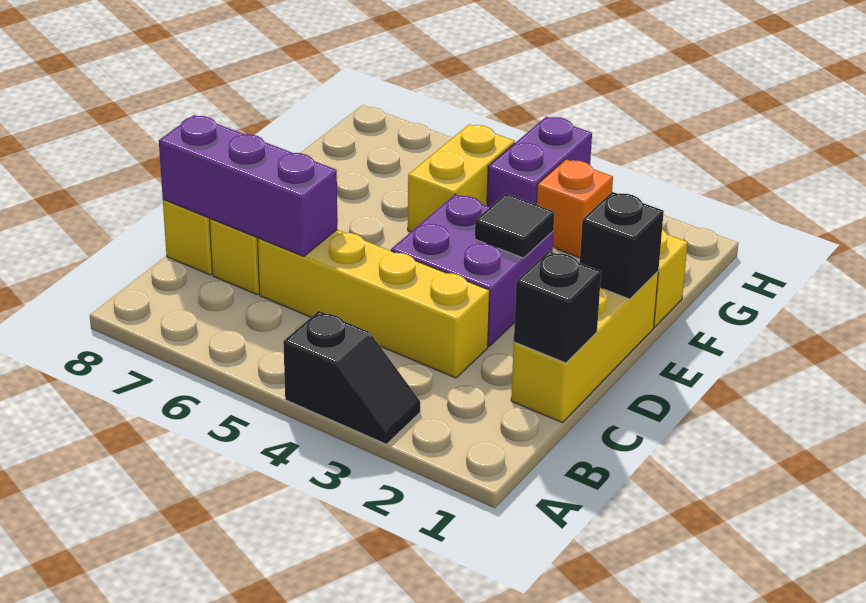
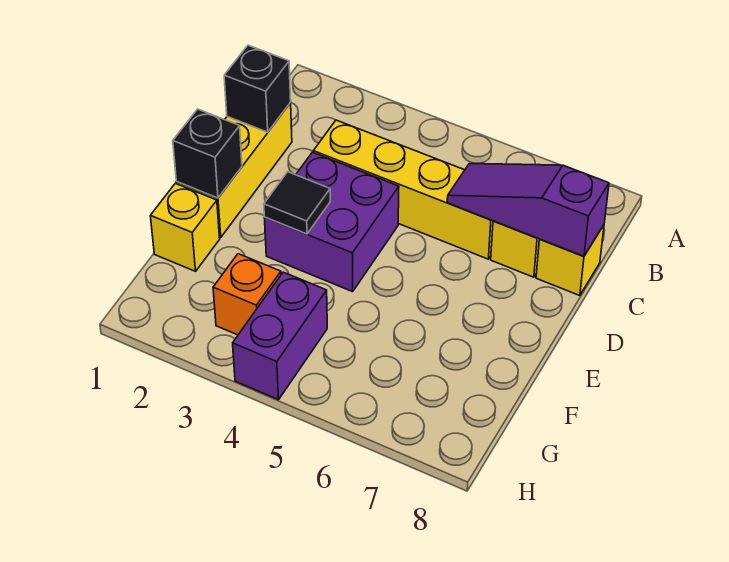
black slope A3:A4 level 1 top 4 -> none
purple brick C6:C8 level 2 -> purple slope C6:C8 level 2 top 8
yellow brick F5:G5 level 1 -> none

